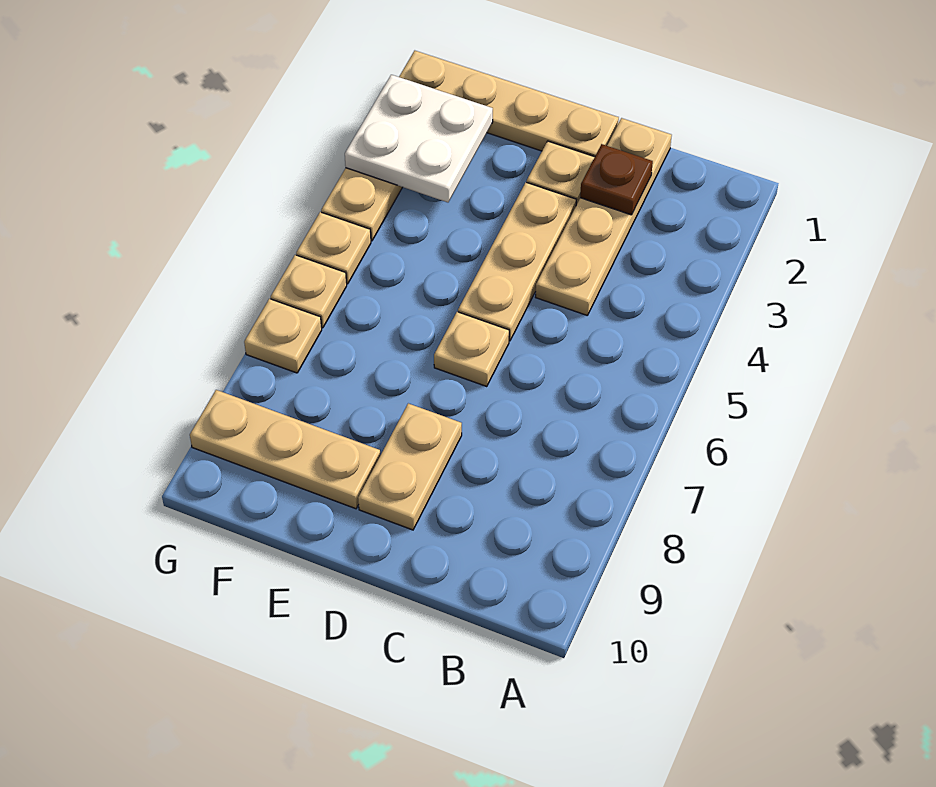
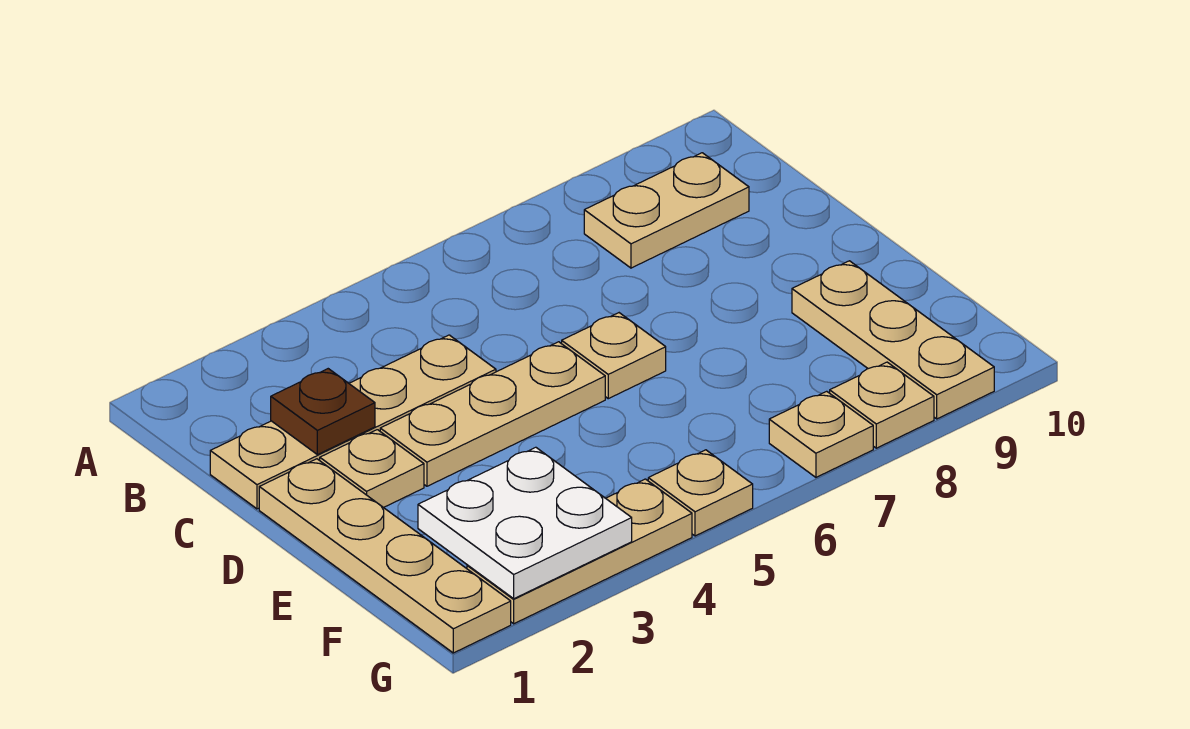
tan plate D8:D9 level 1 -> tan plate B8:B9 level 1
tan plate G6 level 1 -> tan plate G8 level 1

